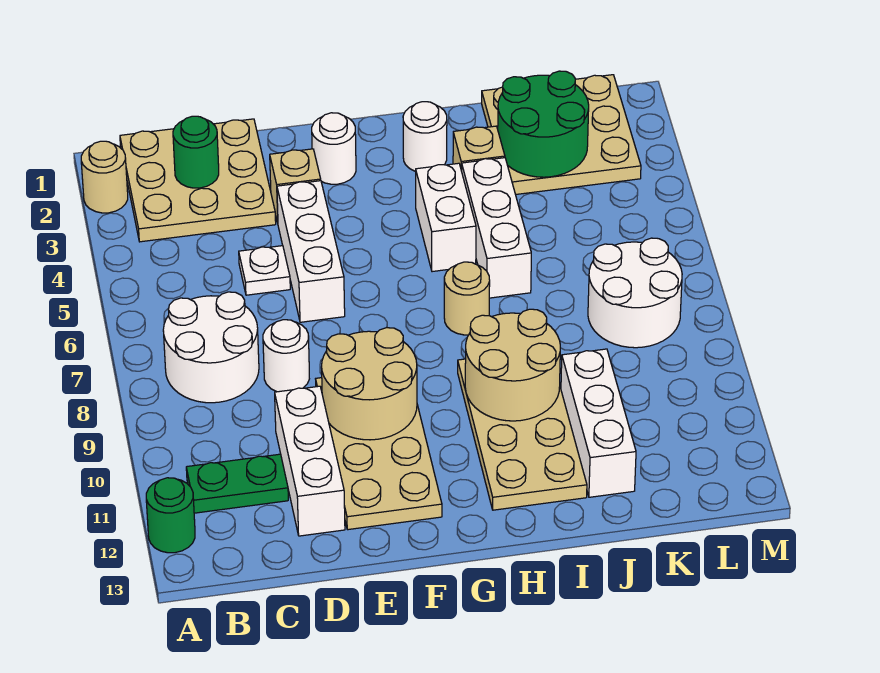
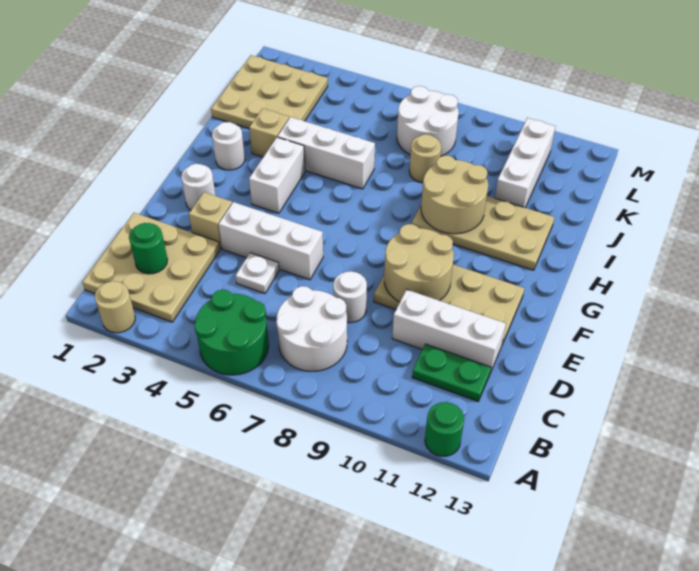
green plate B11:C11 level 1 -> green plate C11:C12 level 1
white brick H4:H5 level 1 -> white brick G4:H4 level 1
tan round brick H7 level 1 -> tan round brick J8 level 1
green round brick J2:K3 level 2 -> green round brick A5:B6 level 1
white brick J10:J12 level 1 -> white brick J11:L11 level 1

